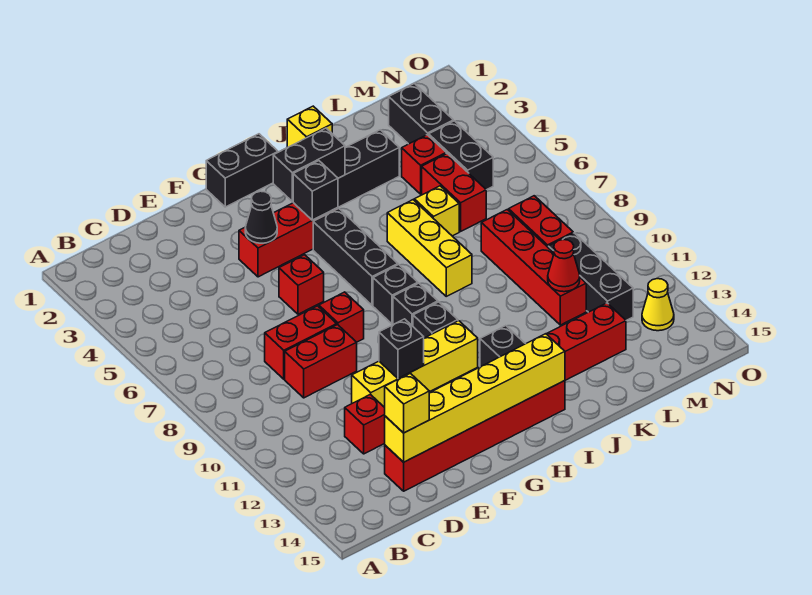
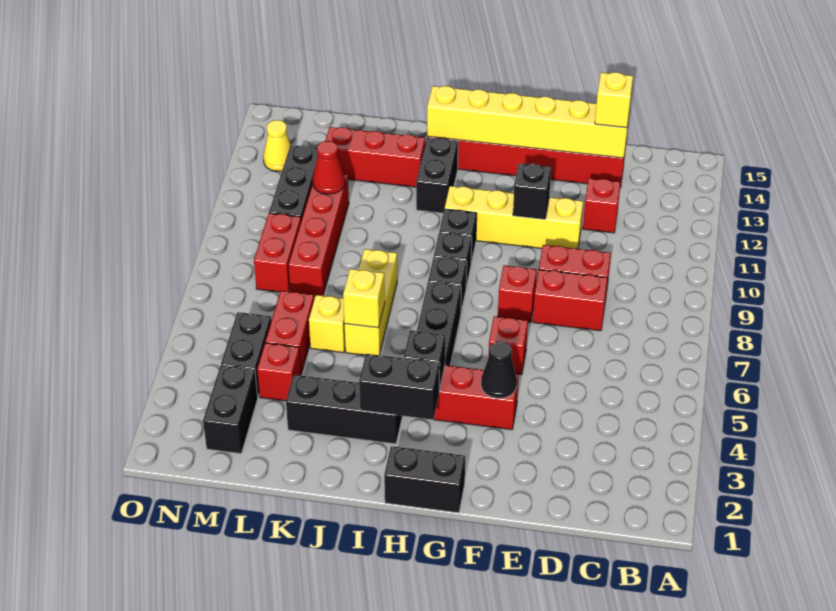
yellow brick J1 level 1 -> yellow brick J6 level 2

